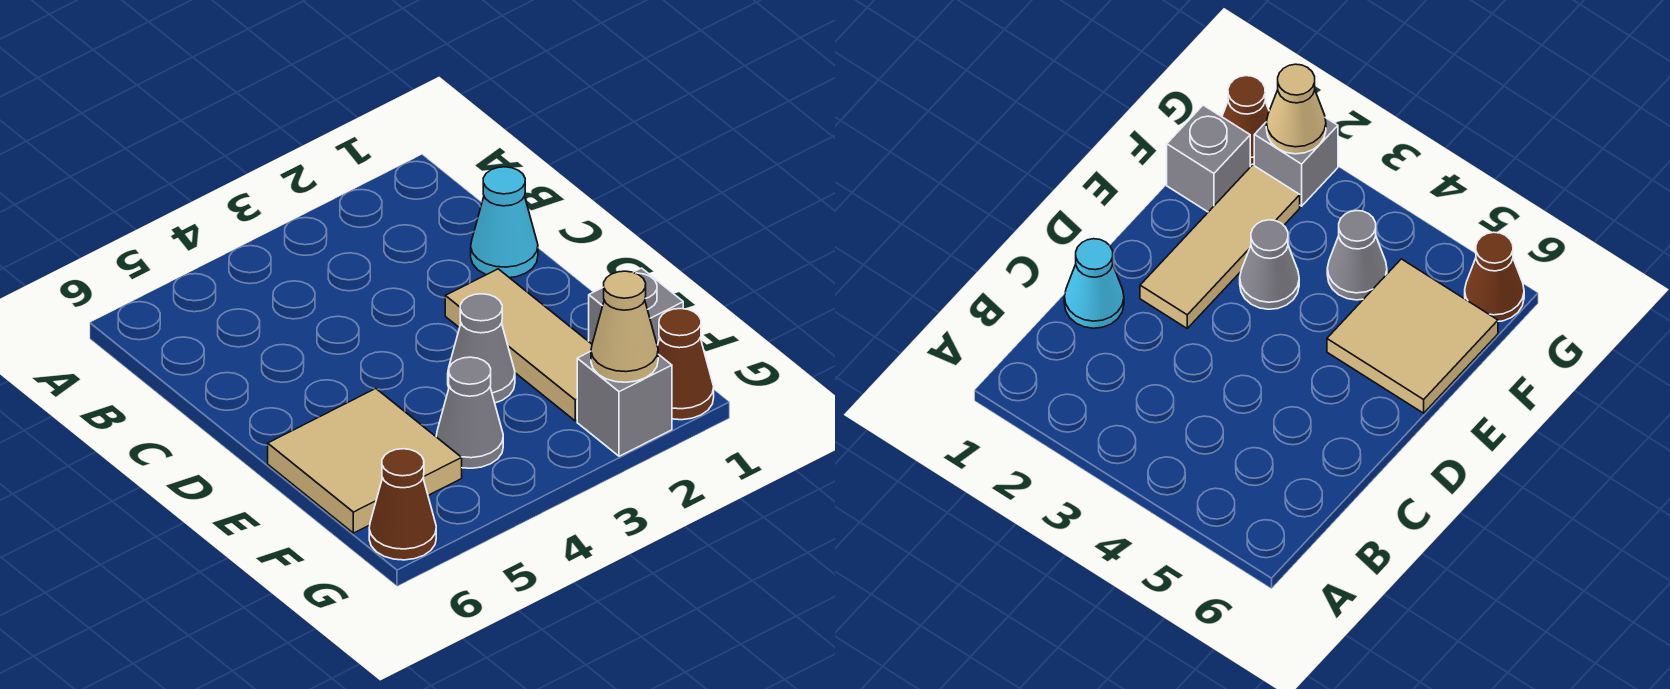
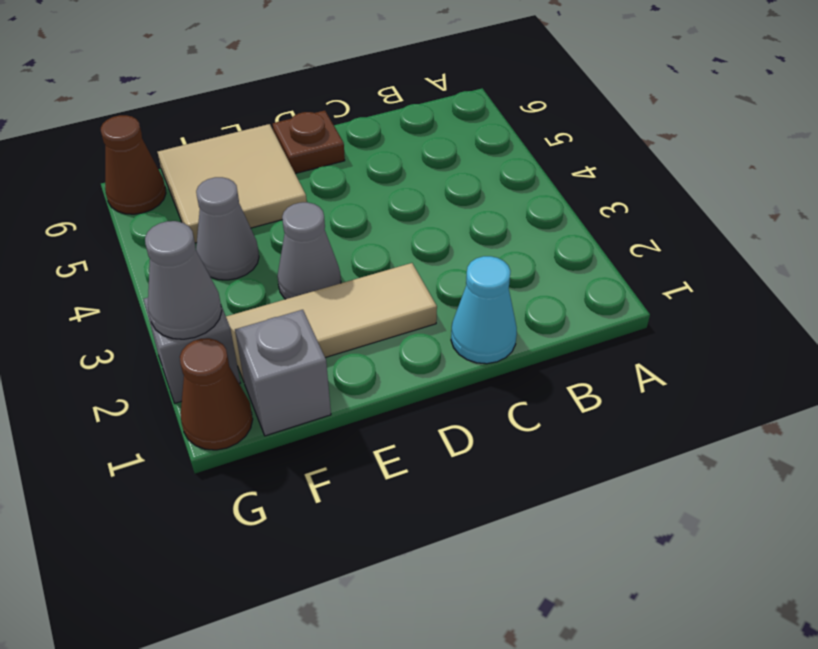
none -> brown plate D6 level 1
tan cone G2 level 2 -> grey cone G2 level 2

